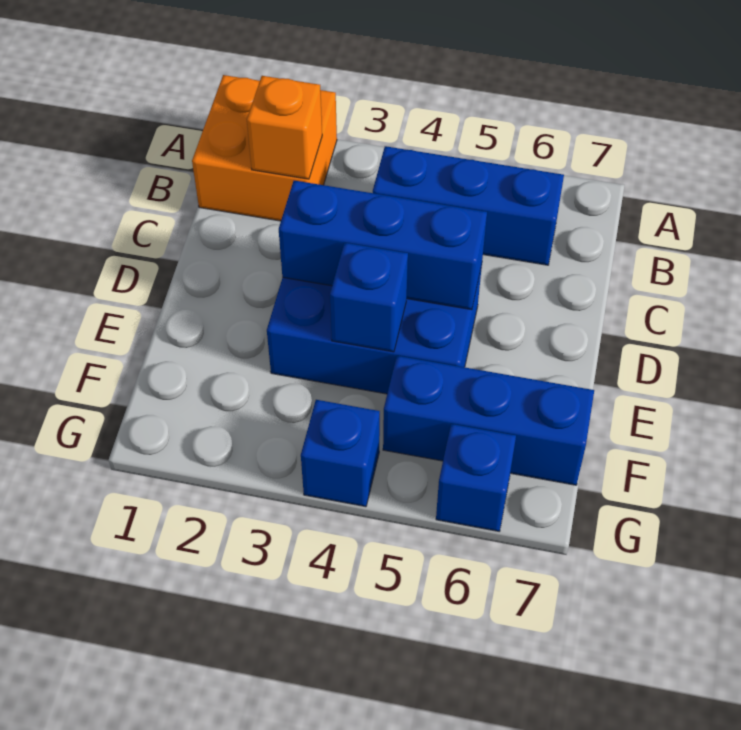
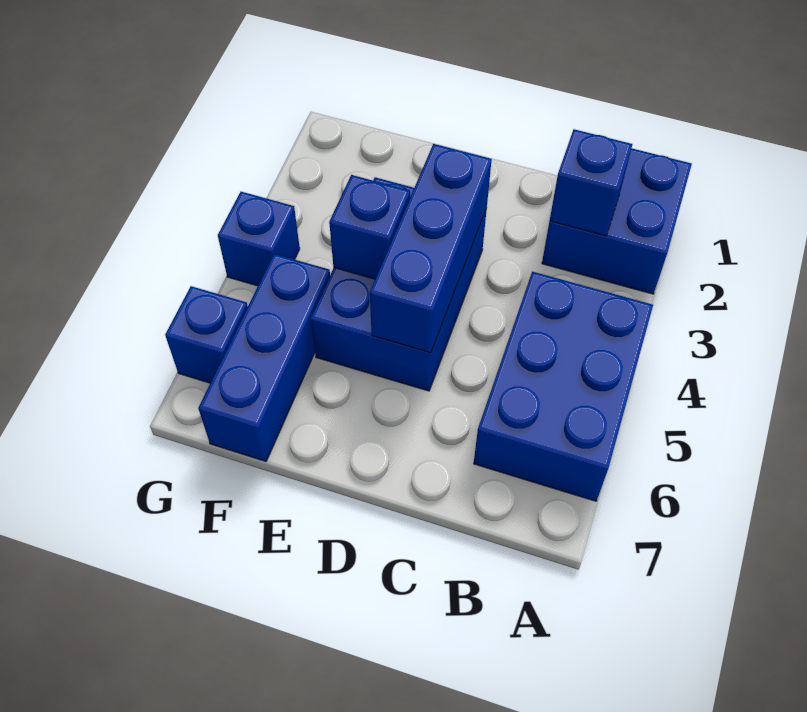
orange brick A1:B2 level 1 -> blue brick A1:B2 level 1
orange brick B2 level 2 -> blue brick B2 level 2
blue brick B4:B6 level 1 -> blue brick A4:B6 level 1

